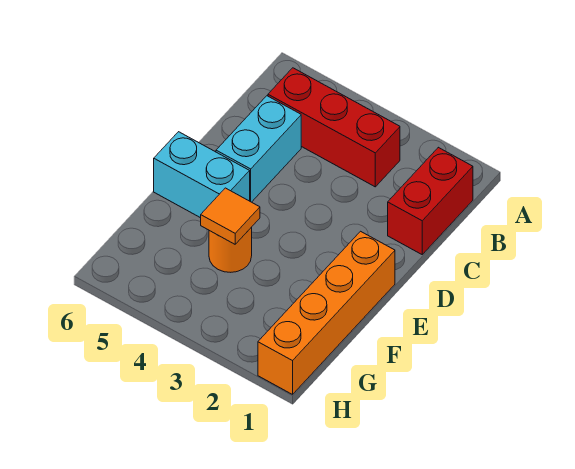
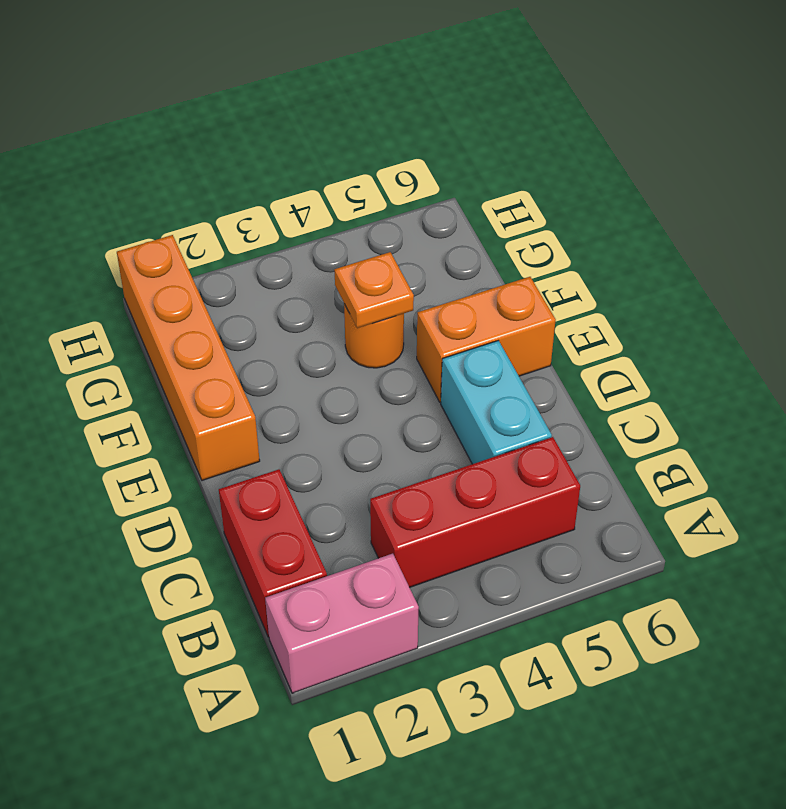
none -> pink brick A1:A2 level 1
cyan brick E5:E6 level 1 -> orange brick E5:E6 level 1
orange tile F4 level 2 -> orange plate F4 level 2

